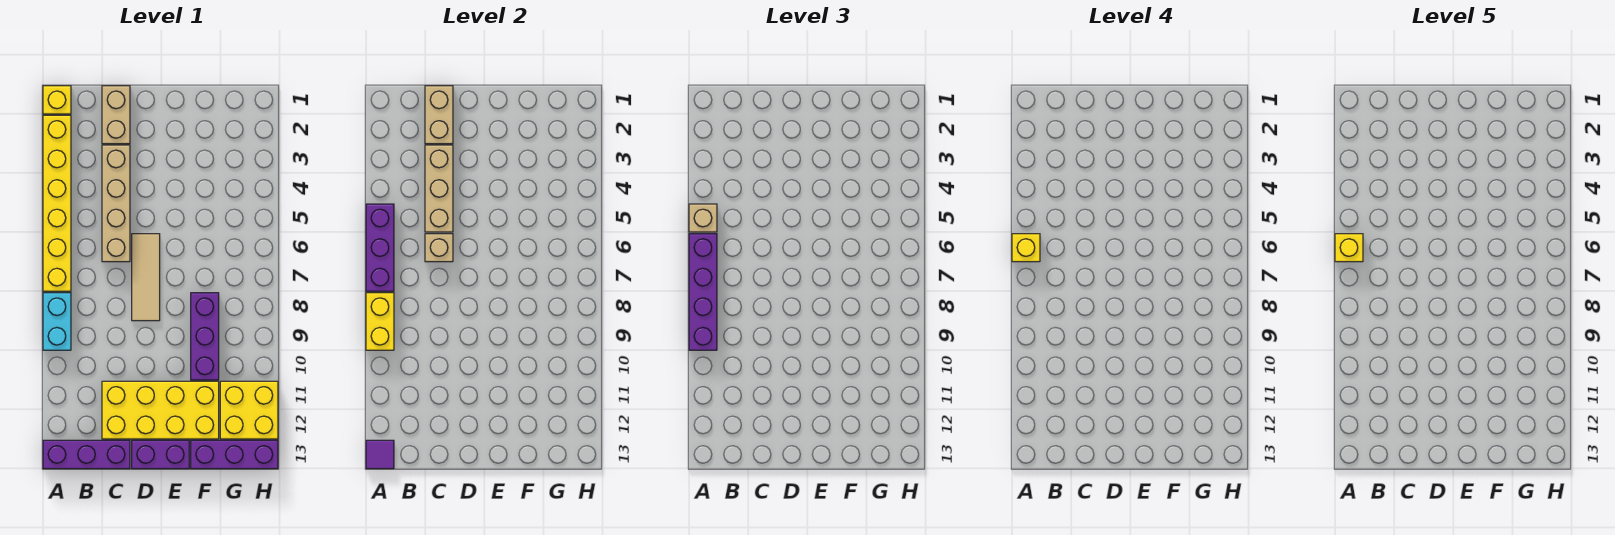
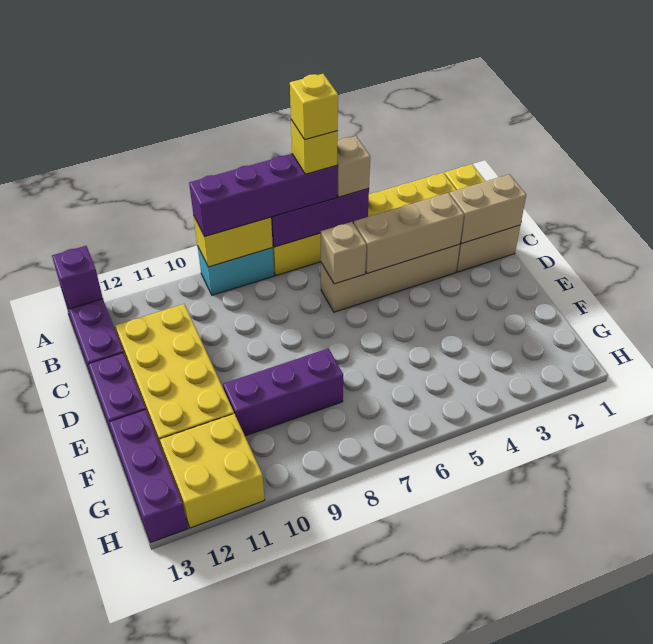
purple tile A13 level 2 -> purple brick A13 level 2
tan tile D6:D8 level 1 -> none

